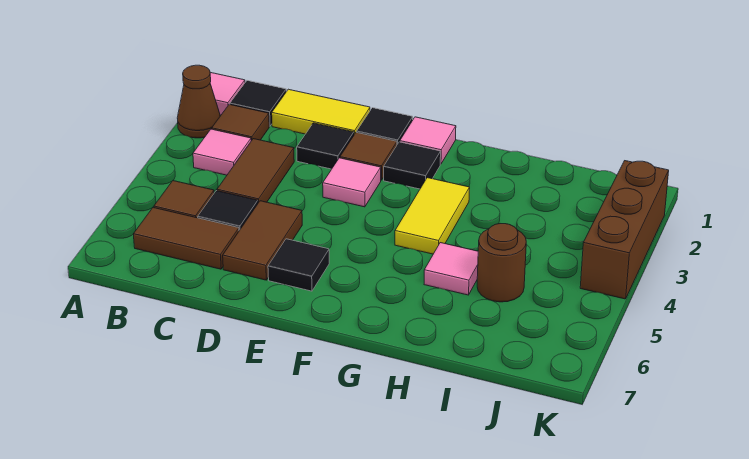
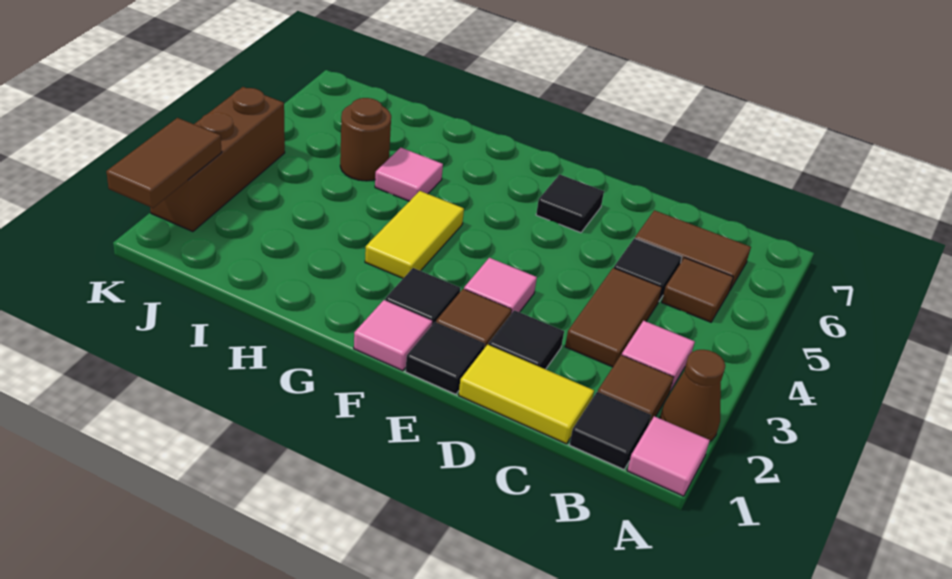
brown tile D5:D6 level 1 -> brown tile K1:K2 level 2

